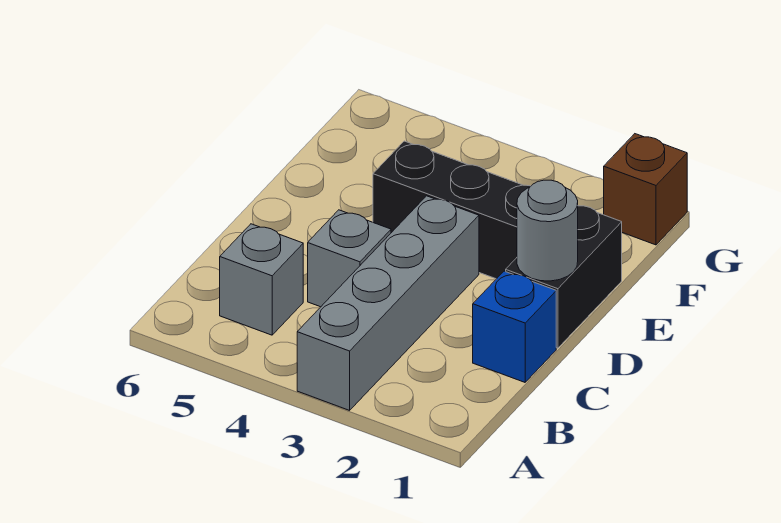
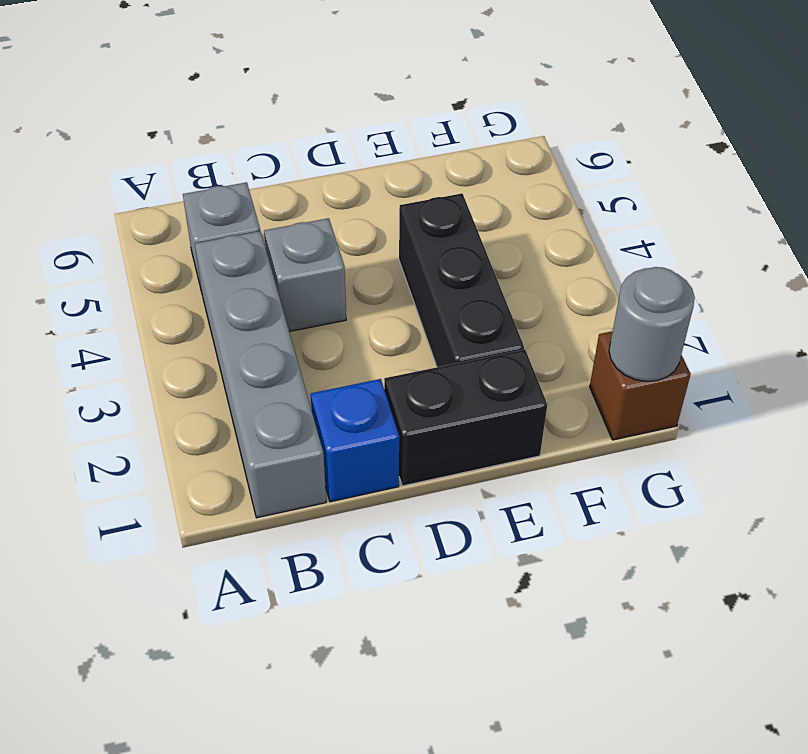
grey brick A3:D3 level 1 -> grey brick B1:B4 level 1
grey round brick D1 level 2 -> grey round brick G1 level 2

